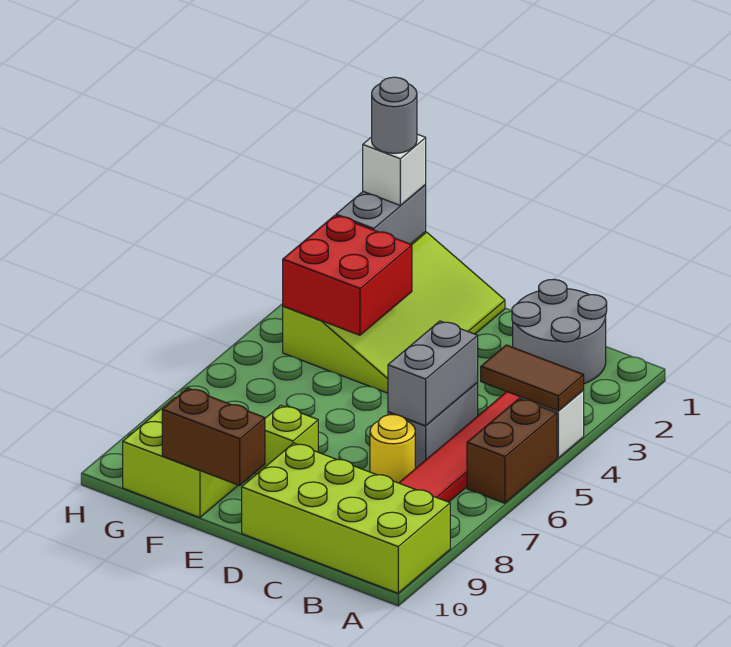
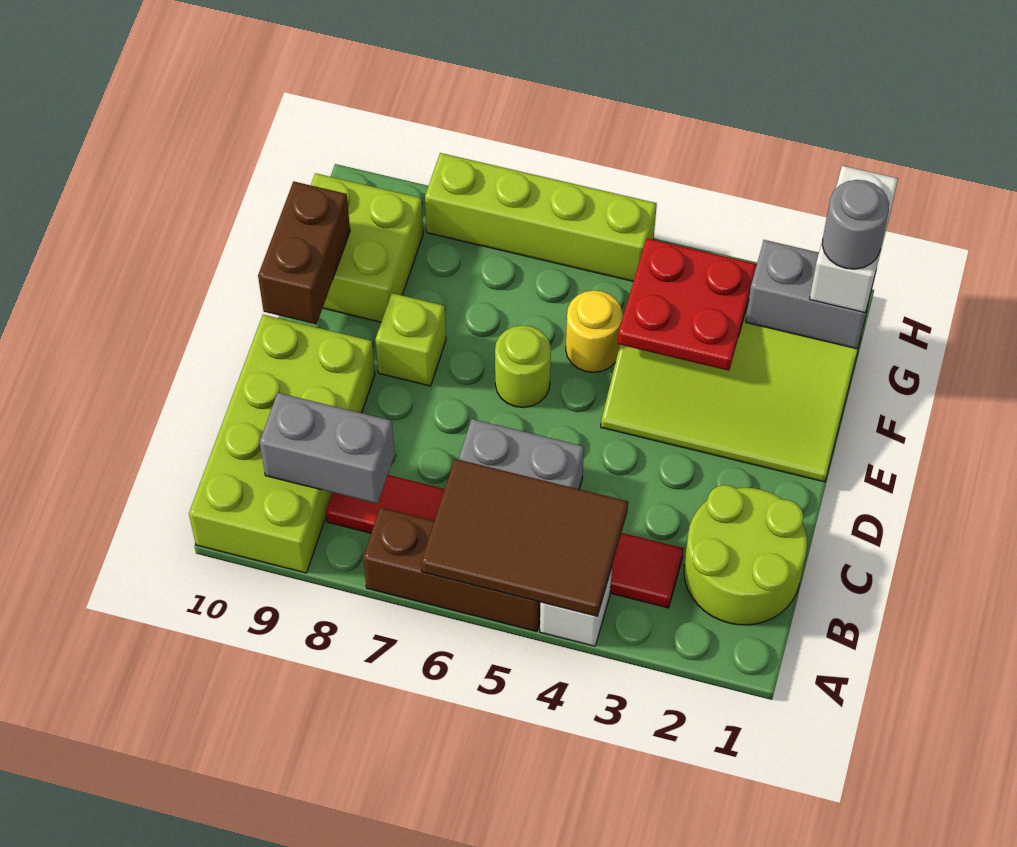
brown tile A4:B4 level 2 -> brown tile A4:B6 level 2
brown brick A5:A6 level 1 -> brown brick A5:A7 level 1
grey round brick B1:C2 level 1 -> lime round brick B1:C2 level 1
grey brick C5:C6 level 2 -> grey brick B8:B9 level 2
yellow round brick C7 level 1 -> yellow round brick F5 level 1
none -> lime round brick E6 level 1
red brick F3:G4 level 2 -> red plate F3:G4 level 2
white brick G1 level 3 -> white brick G1:H1 level 3
none -> lime brick H5:H8 level 1

